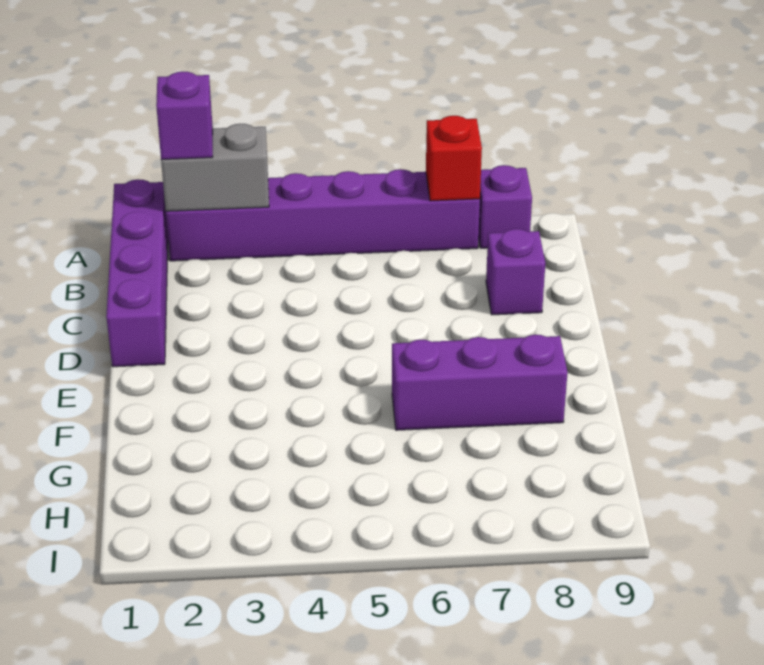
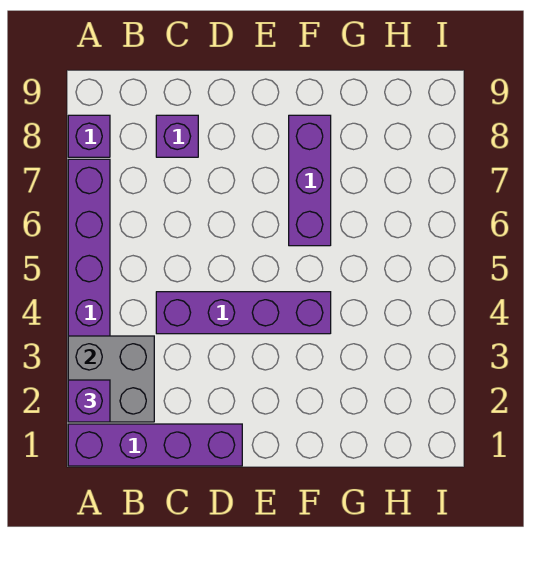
grey brick A2:A3 level 2 -> grey brick A2:B3 level 2
red brick A7 level 2 -> none
none -> purple brick C4:F4 level 1

